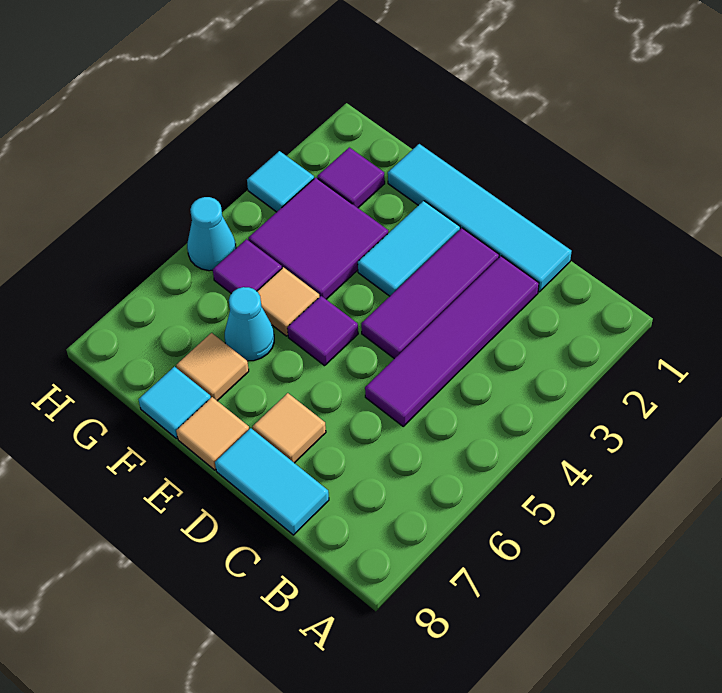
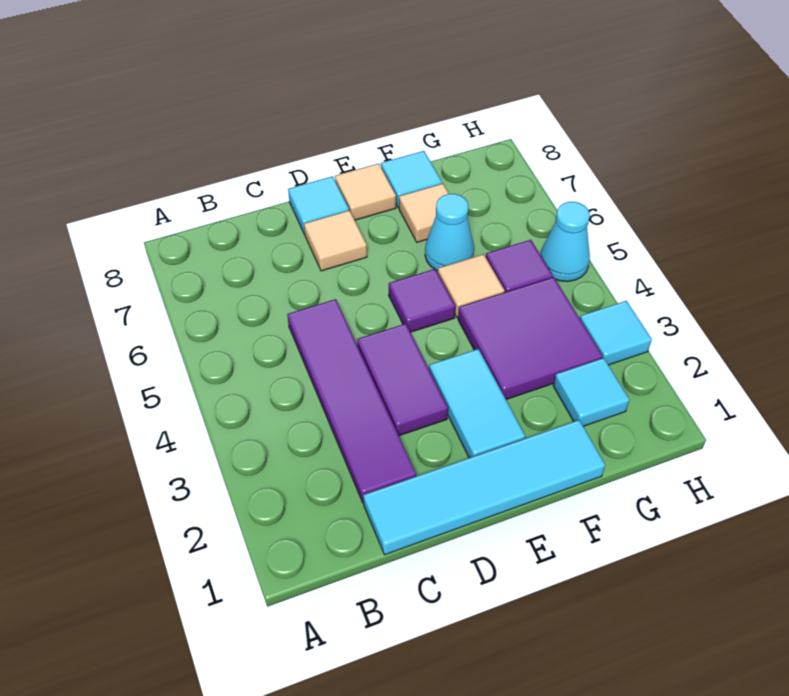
cyan tile C8:D8 level 1 -> cyan tile D8 level 1
purple tile D2:D4 level 1 -> purple tile D3:D4 level 1
purple tile G2 level 1 -> cyan tile G2 level 1

